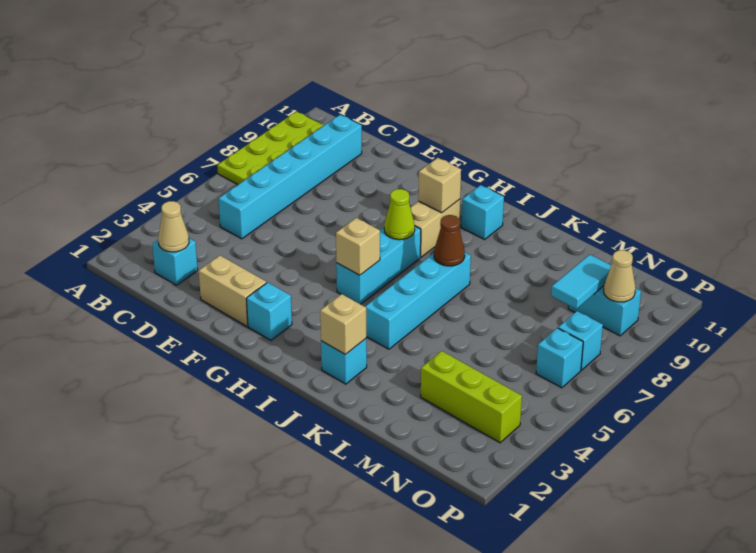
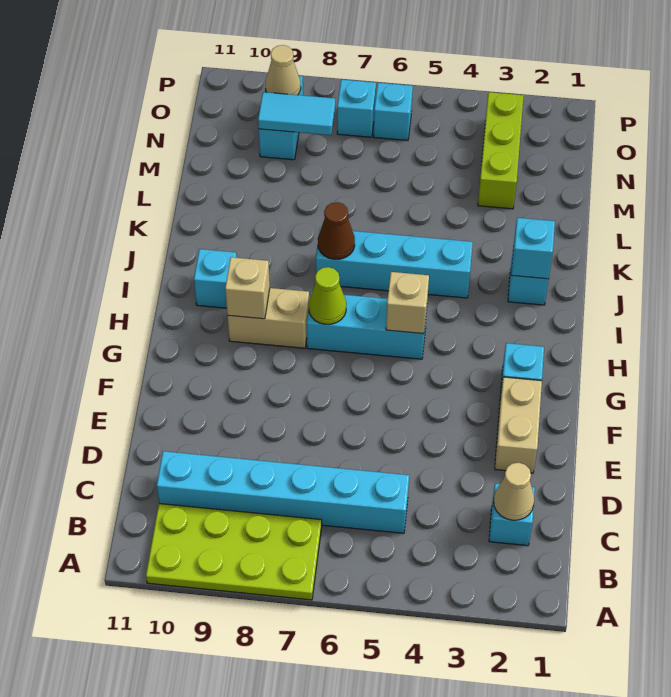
tan brick J2 level 2 -> cyan brick J2 level 2

